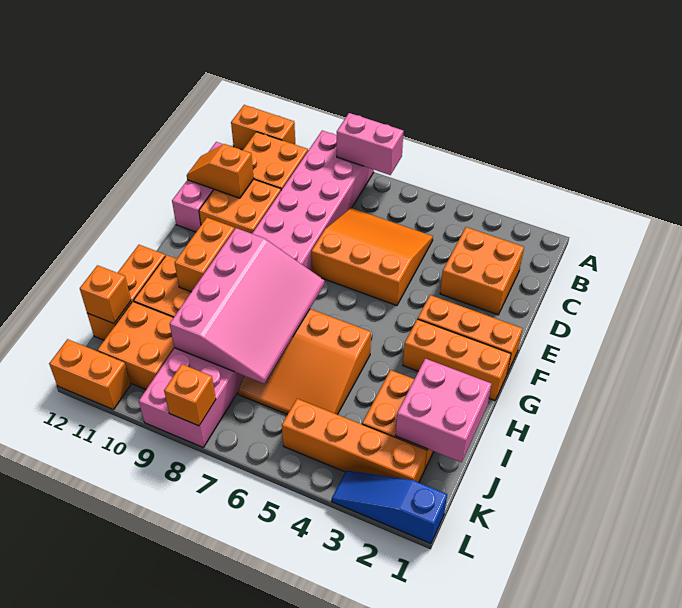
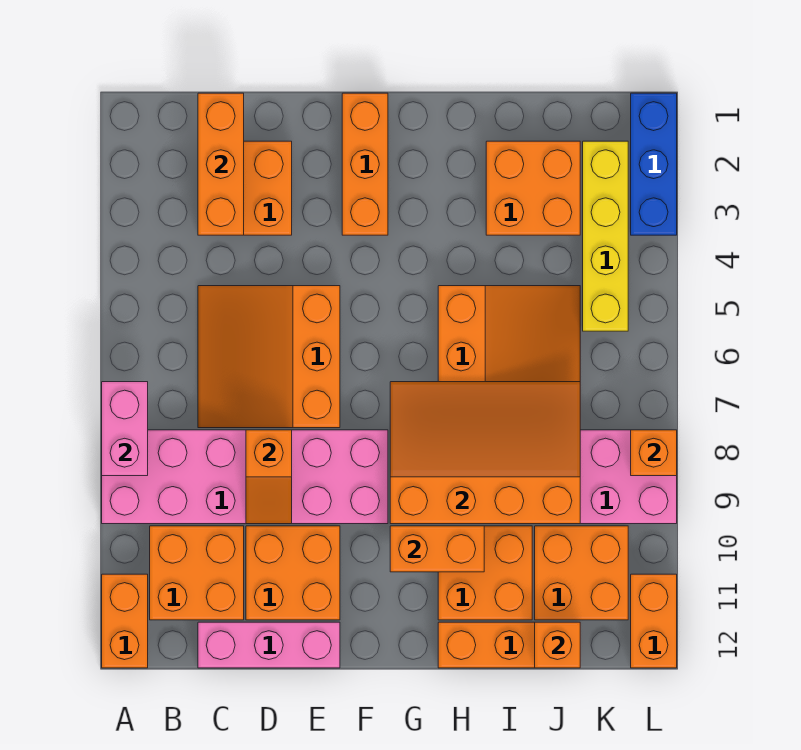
orange slope D11:D12 level 2 top 11 -> orange slope D8:D9 level 2 top 8
orange brick G1:G3 level 1 -> orange brick C1:C3 level 2
pink slope G7:J9 level 2 top 9 -> orange slope G7:J9 level 2 top 9
pink brick I1:J2 level 2 -> none
orange brick K2:K5 level 1 -> yellow brick K2:K5 level 1
blue slope L1:L3 level 1 top 1 -> blue brick L1:L3 level 1

